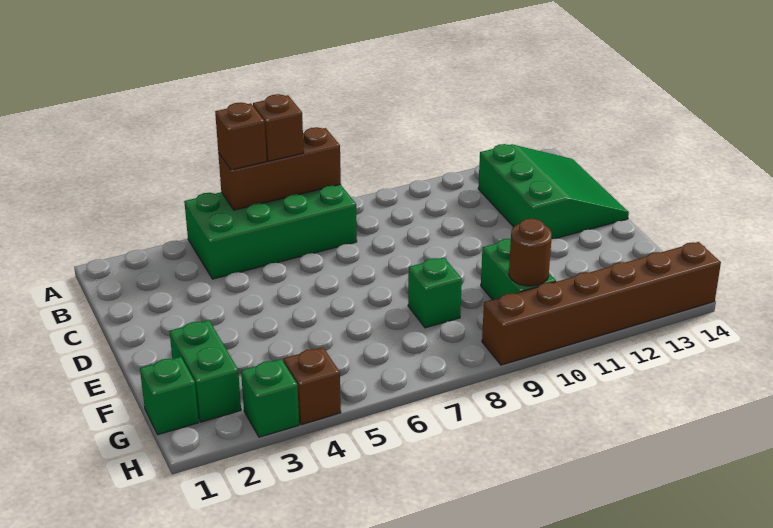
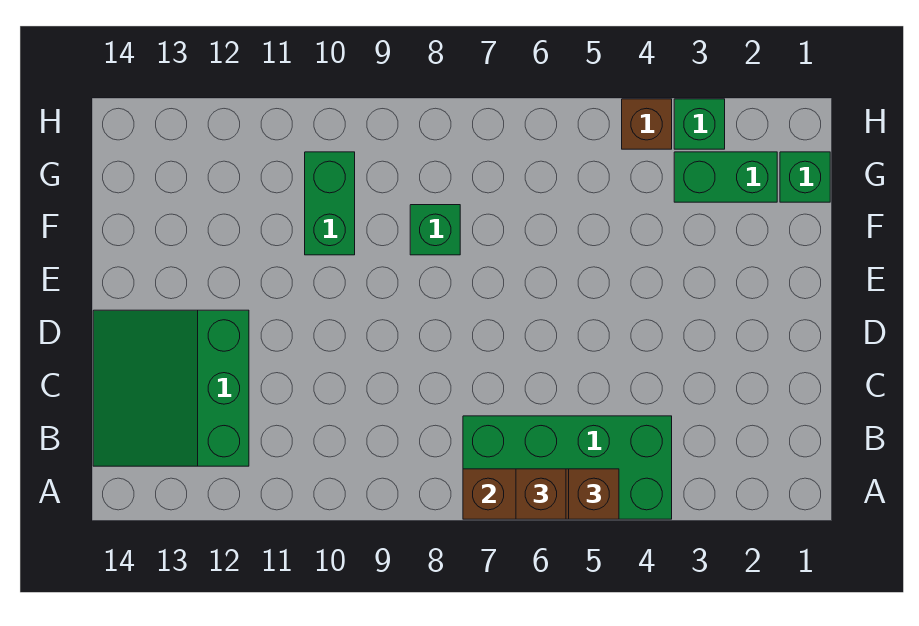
green brick F2:G2 level 1 -> green brick G2:G3 level 1
brown round brick G10 level 2 -> none
brown brick H9:H14 level 1 -> none

